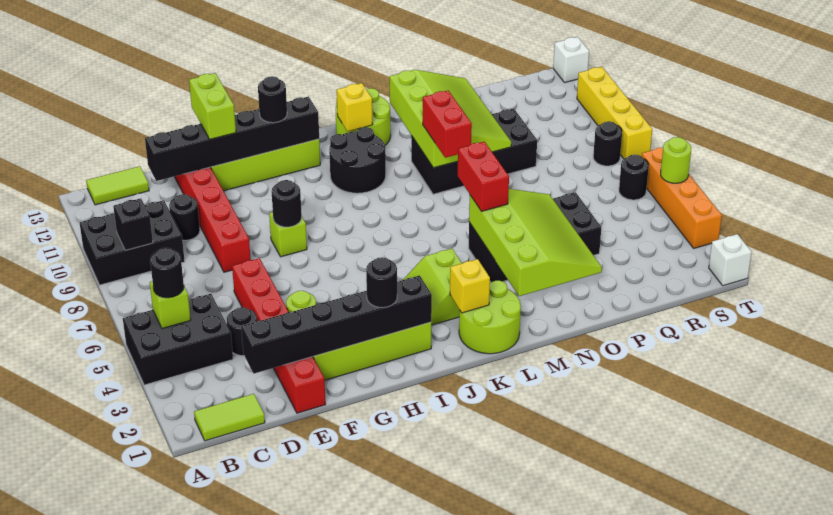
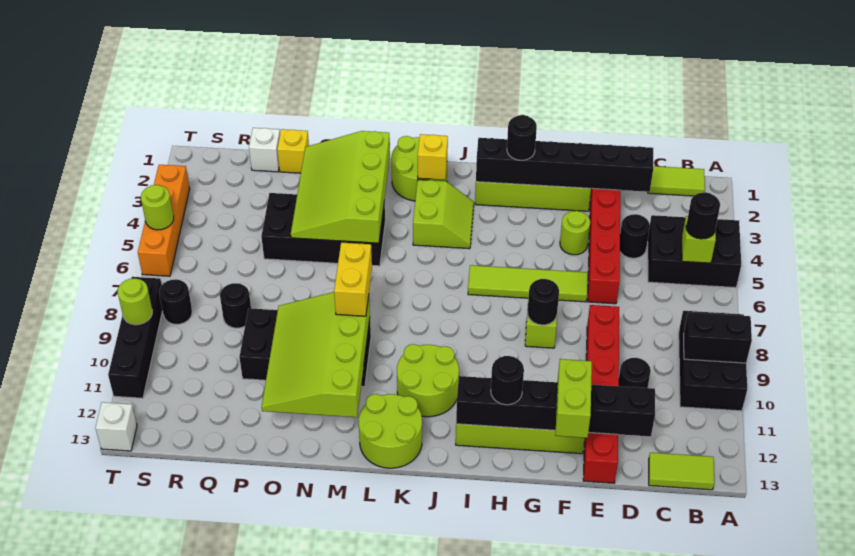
black brick A9:C10 level 1 -> black brick A8:B10 level 1
black brick B9 level 2 -> black brick A9:B9 level 2
none -> lime tile F6:I6 level 1
black round brick J10:K11 level 1 -> lime round brick J10:K11 level 1
yellow brick K12 level 2 -> yellow brick P1 level 1
red brick M5:M6 level 3 -> none
red brick M8:M9 level 3 -> yellow brick M8:M9 level 3
black round brick S6 level 1 -> black round brick Q8 level 1
white brick T1 level 1 -> white brick Q1 level 1
yellow brick T8:T11 level 1 -> black brick T8:T11 level 1
none -> lime round brick T9 level 2

